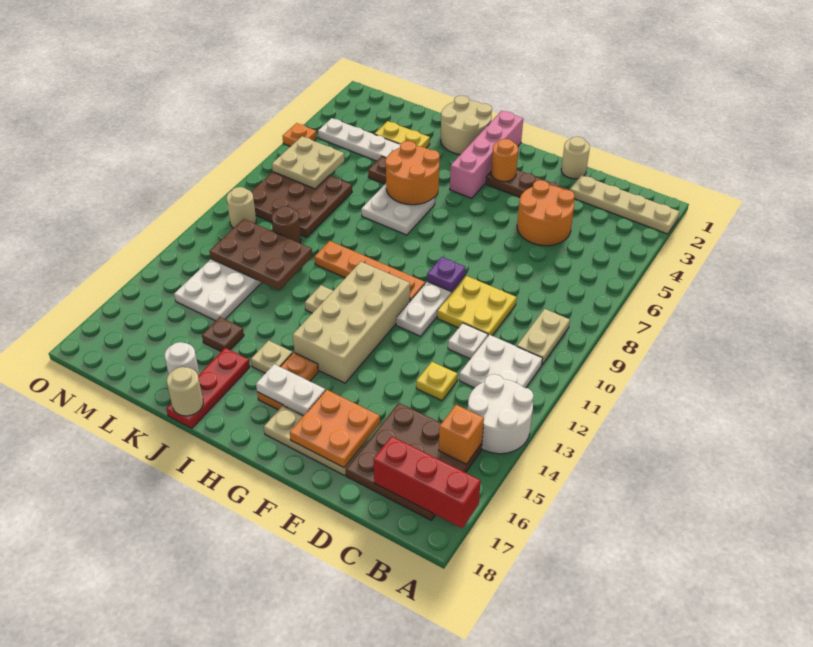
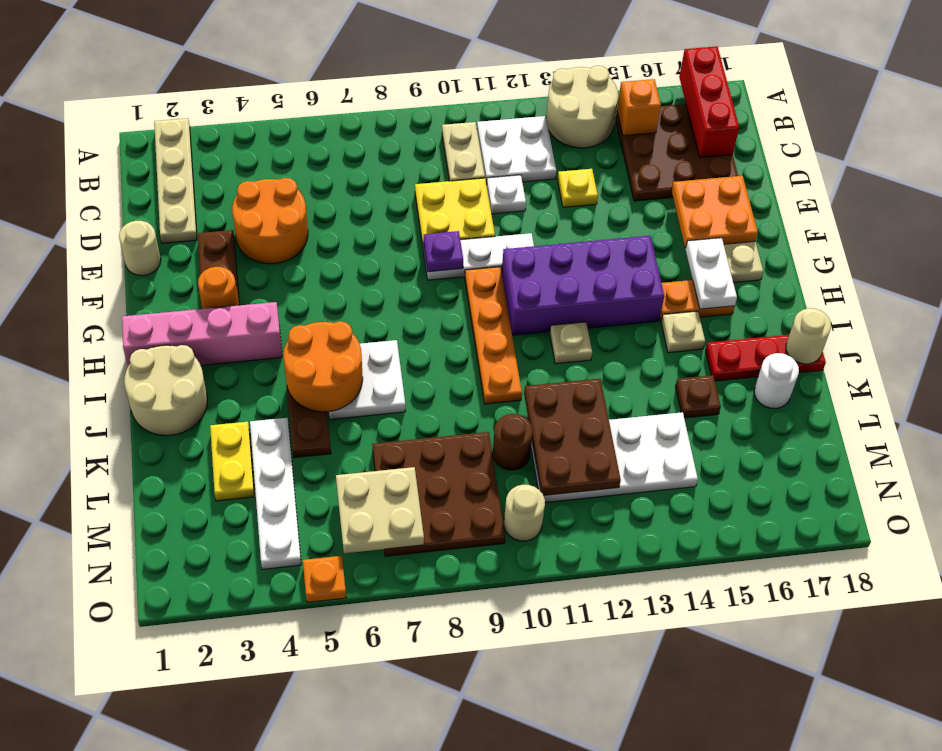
white round brick A13:B14 level 1 -> tan round brick A13:B14 level 1
tan plate B9:B10 level 1 -> tan plate B10:C10 level 1
tan brick G11:H14 level 1 -> purple brick G11:H14 level 1

